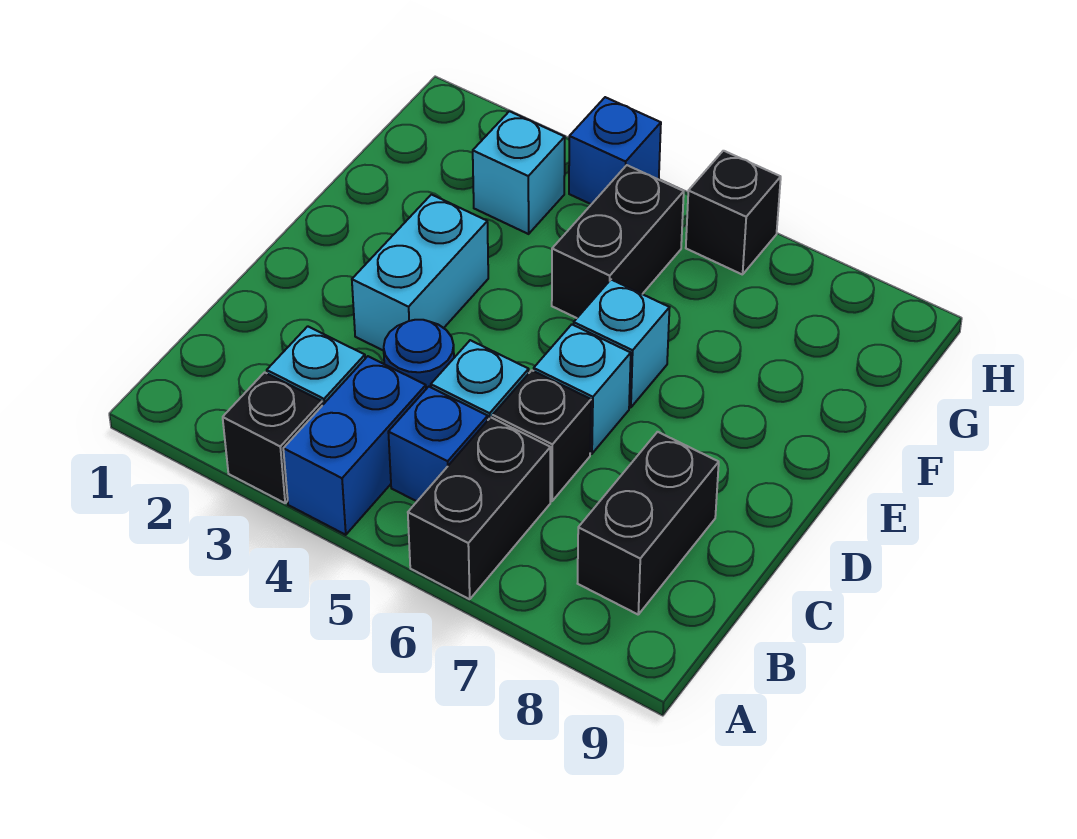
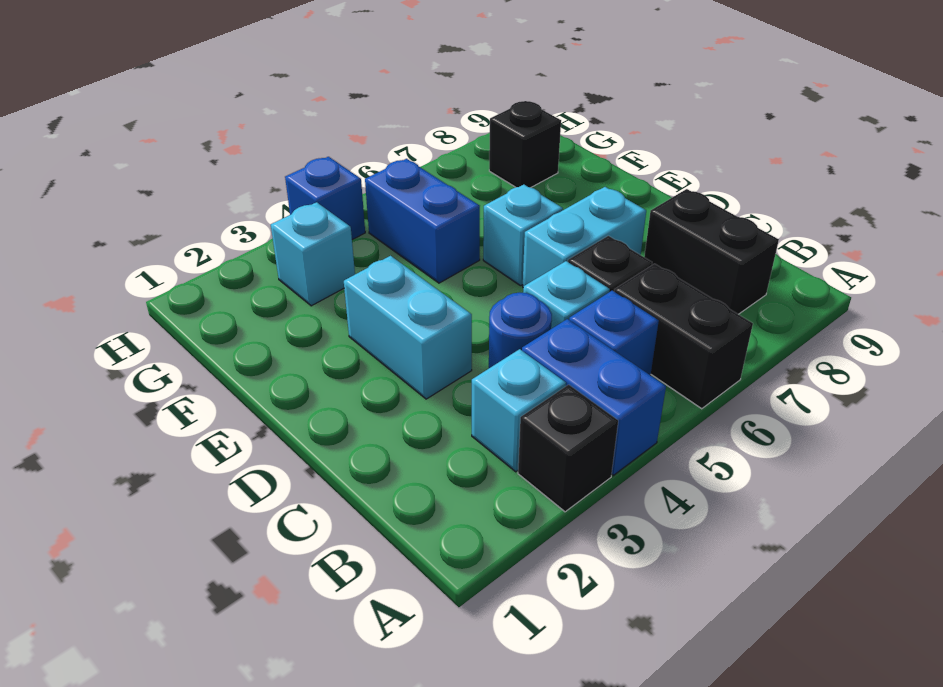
cyan brick D6 level 1 -> cyan brick D6:D7 level 1
black brick F5:G5 level 1 -> blue brick F5:G5 level 1
black brick H6 level 1 -> black brick G8 level 1

